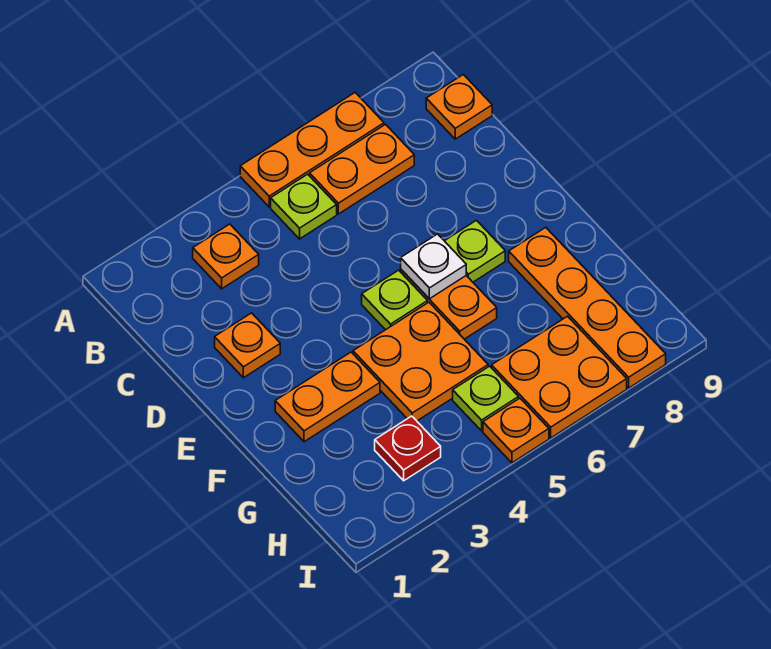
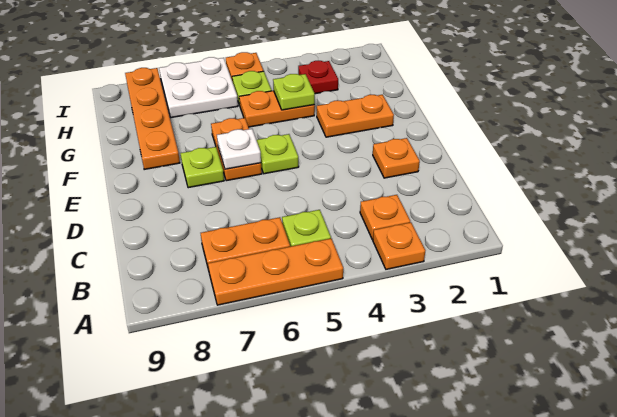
orange plate B9 level 1 -> orange plate A3 level 1
orange plate F4:G5 level 1 -> orange plate G4:G5 level 1
none -> lime plate G4 level 2
orange plate H6:I7 level 1 -> white plate H6:I7 level 1

